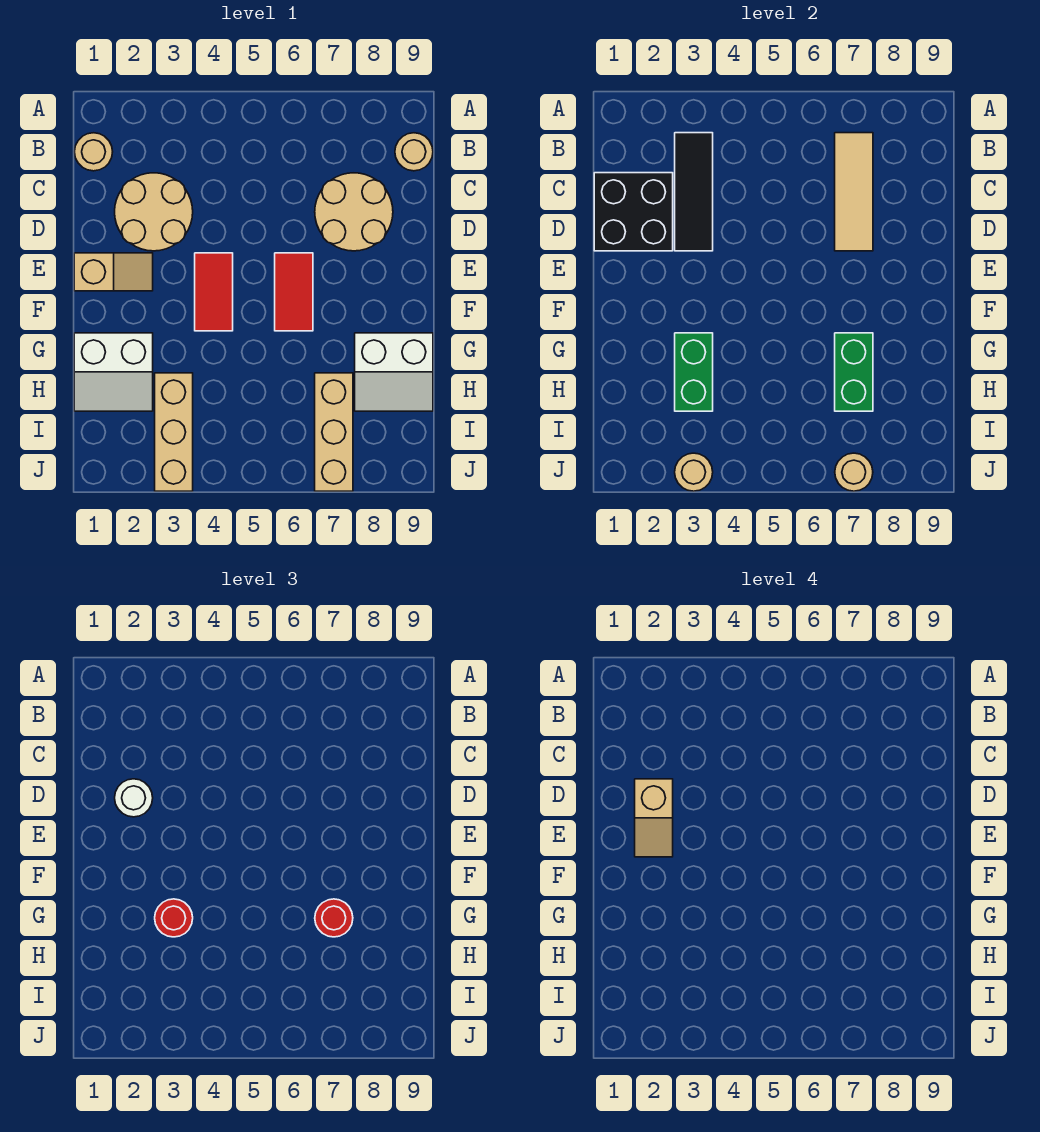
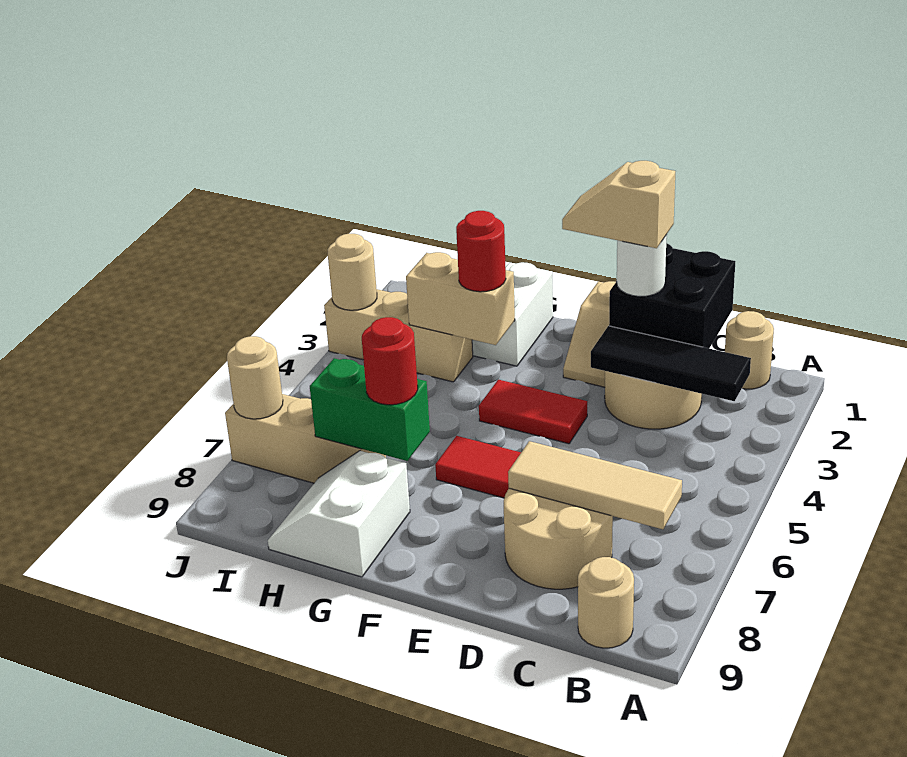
green brick G3:H3 level 2 -> tan brick G3:H3 level 2

